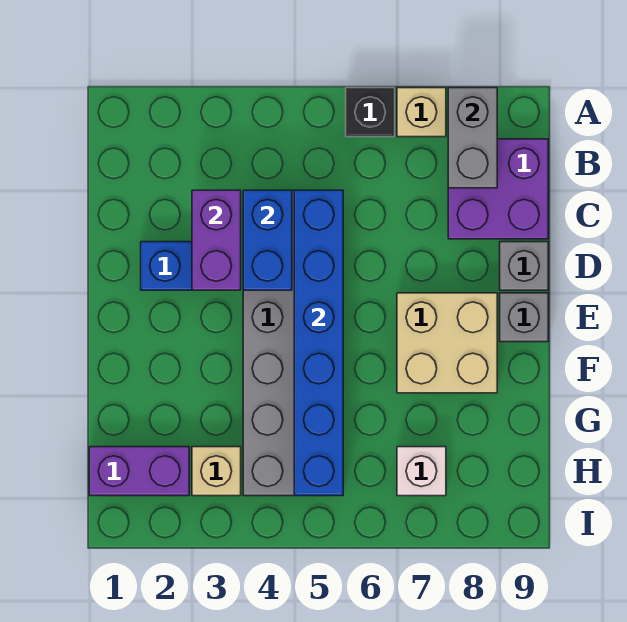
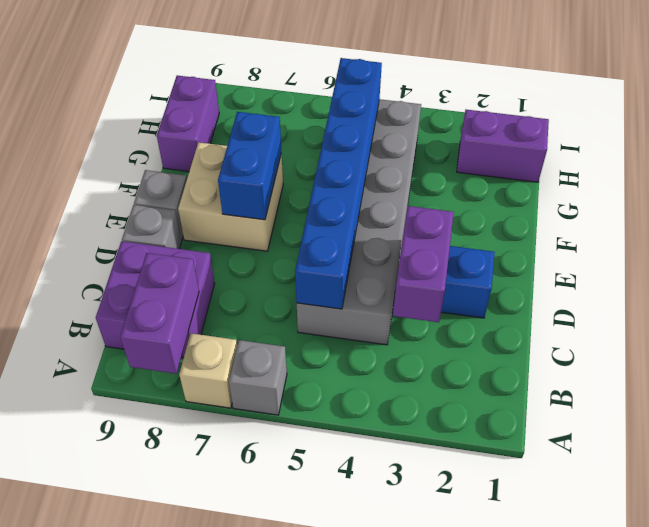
black brick A6 level 1 -> grey brick A6 level 1
grey brick A8:B8 level 2 -> purple brick A8:B8 level 2
blue brick C4:D4 level 2 -> blue brick E7:F7 level 2
none -> purple brick G9:H9 level 1
tan brick H3 level 1 -> none
white brick H7 level 1 -> none

